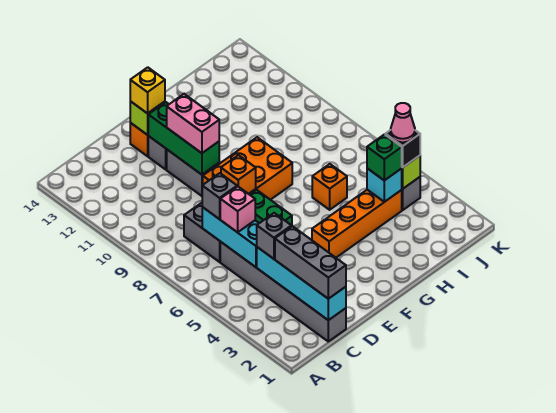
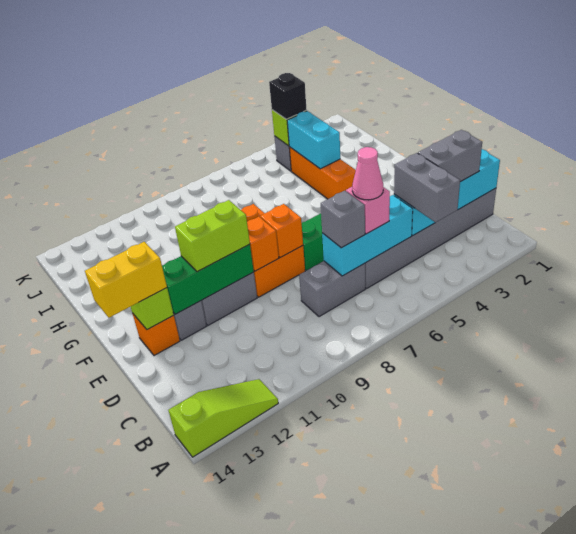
none -> lime slope A12:A14 level 1 top 14
grey brick C1:C3 level 3 -> grey brick C2:C3 level 3
grey brick C4 level 3 -> grey brick B4:C4 level 3
pink brick E10:E11 level 3 -> lime brick E10:E11 level 3
yellow brick E13 level 3 -> yellow brick E13:E14 level 3
orange brick F4:I4 level 1 -> orange brick G4:I4 level 1
orange brick H6 level 1 -> orange brick E9 level 2
cyan brick I4 level 2 -> cyan brick H4:I4 level 2
green brick I4 level 3 -> none
pink cone J4 level 4 -> pink cone C6 level 4

